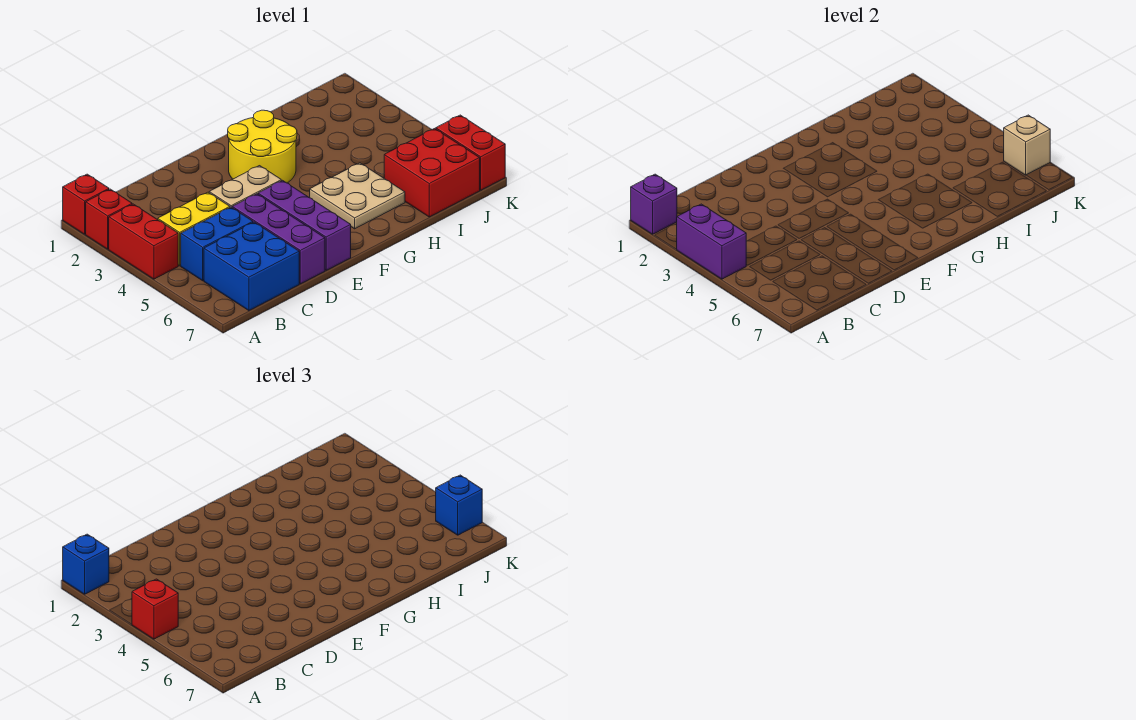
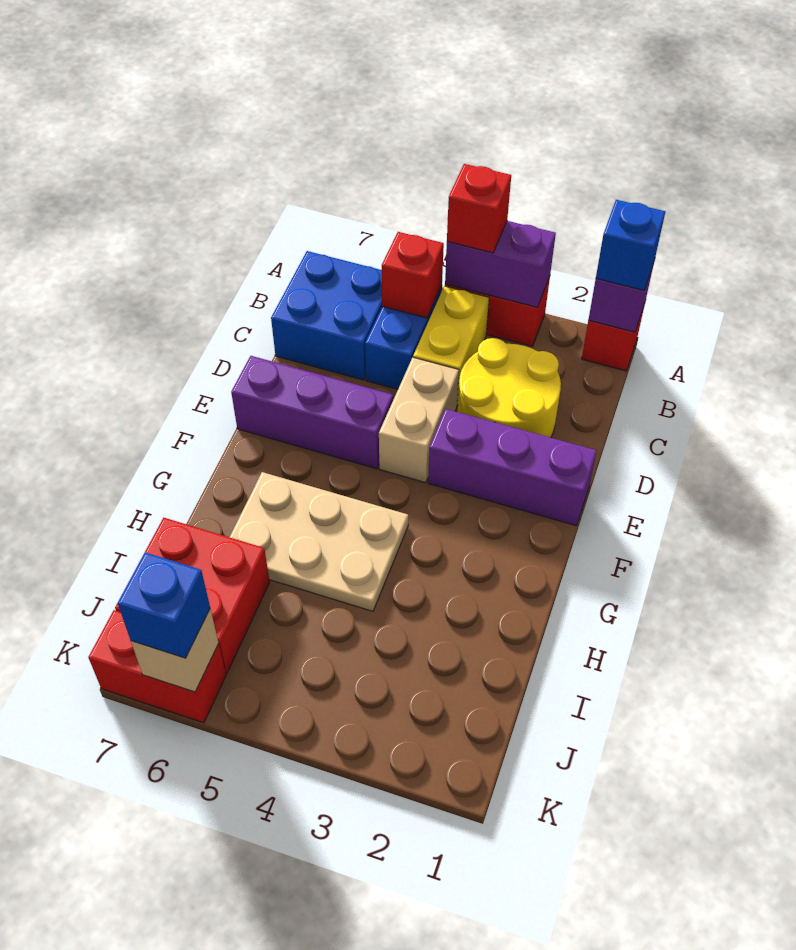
red brick A2 level 1 -> red brick B5 level 2
purple brick D5:D7 level 1 -> purple brick E1:E3 level 1
yellow round brick F2:G3 level 1 -> yellow round brick C2:D3 level 1
tan plate G5:H6 level 1 -> tan plate G4:H6 level 1

